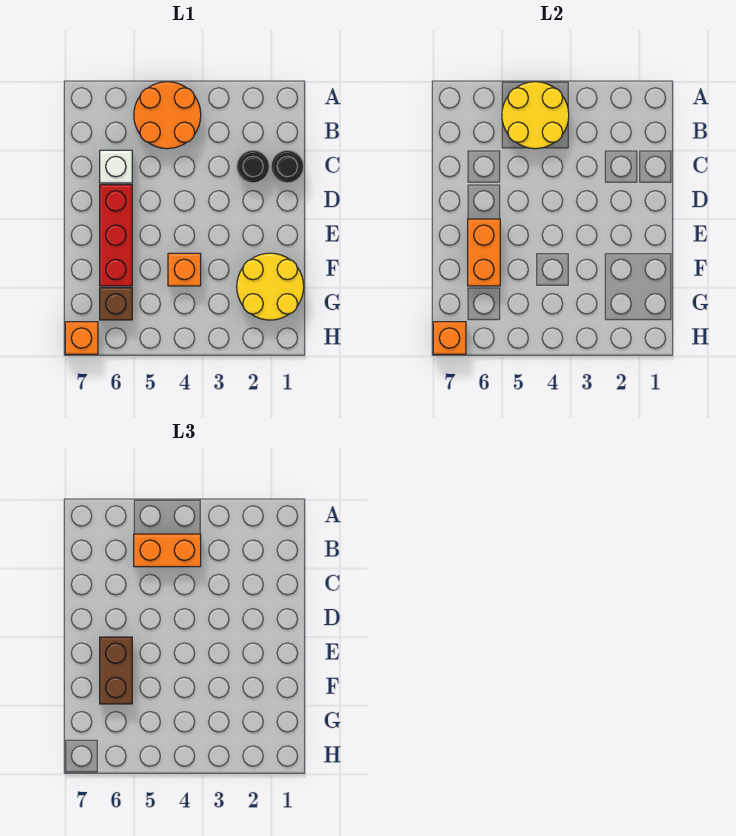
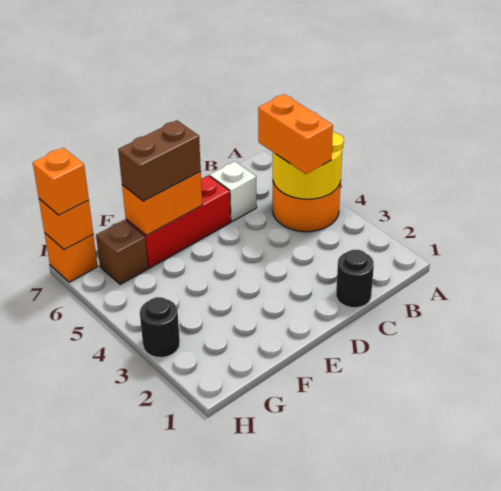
black round brick C2 level 1 -> black round brick H3 level 1
yellow round brick F1:G2 level 1 -> none
orange brick F4 level 1 -> orange brick H7 level 3

